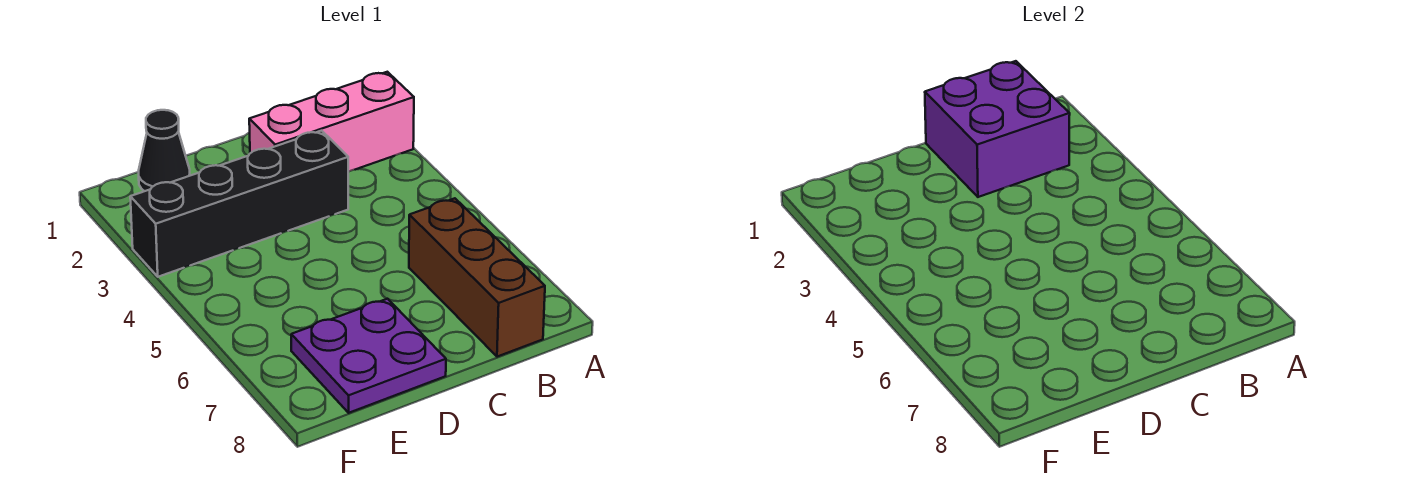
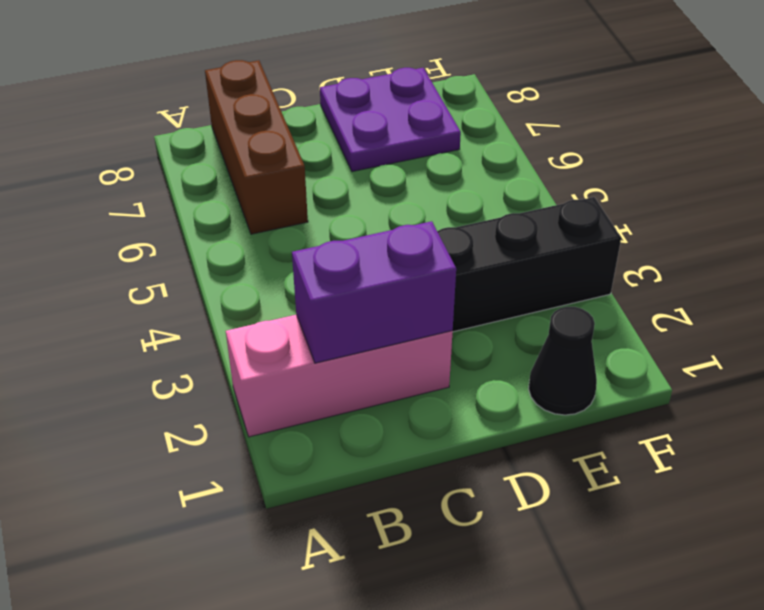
purple brick B1:C2 level 2 -> purple brick B2:C2 level 2

